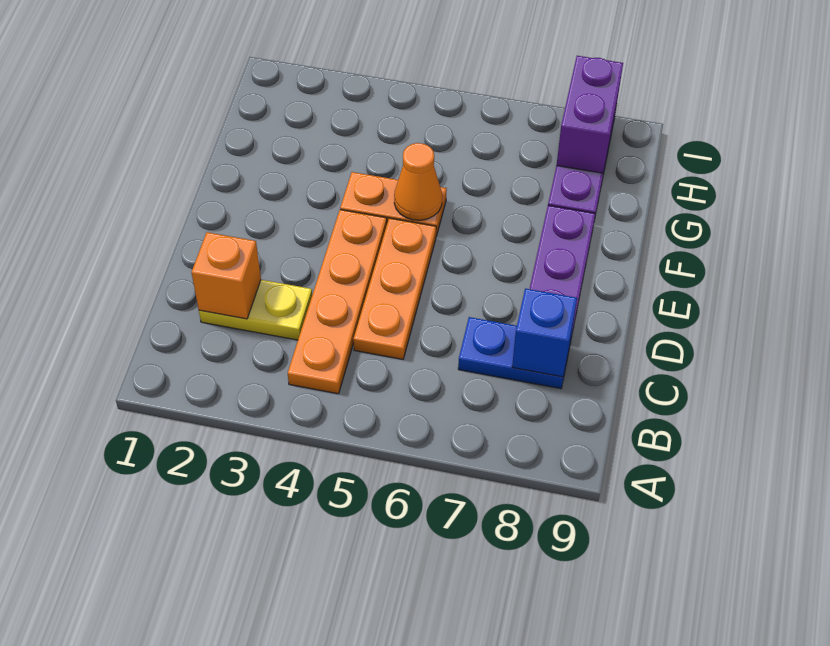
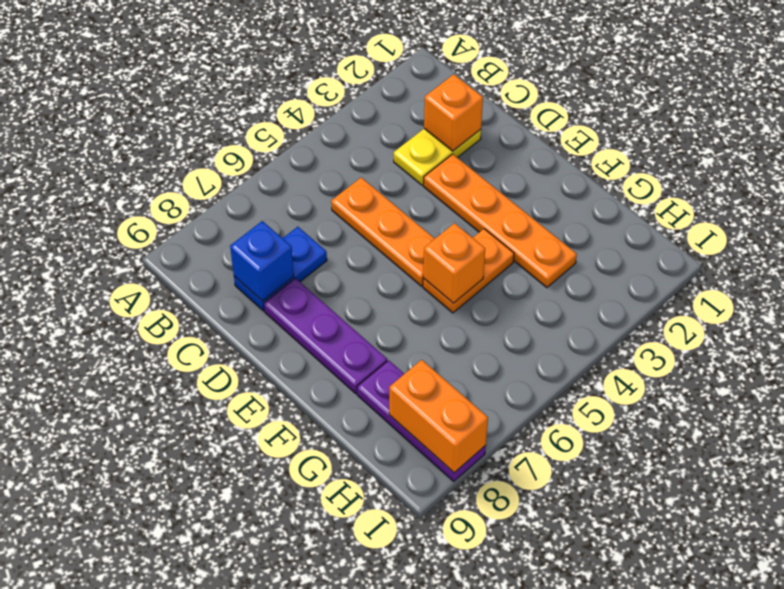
orange plate B4:E4 level 1 -> orange plate D3:G3 level 1
orange cone F5 level 2 -> orange brick F5 level 2
purple brick H8:I8 level 2 -> orange brick H8:I8 level 2

